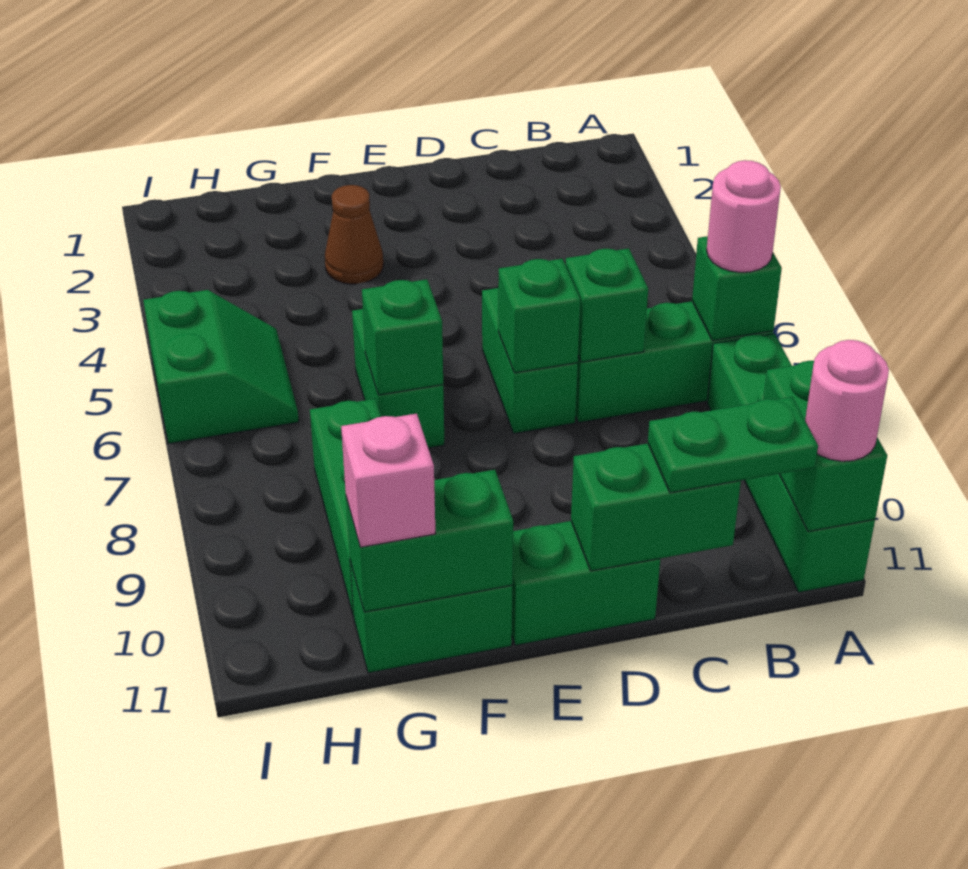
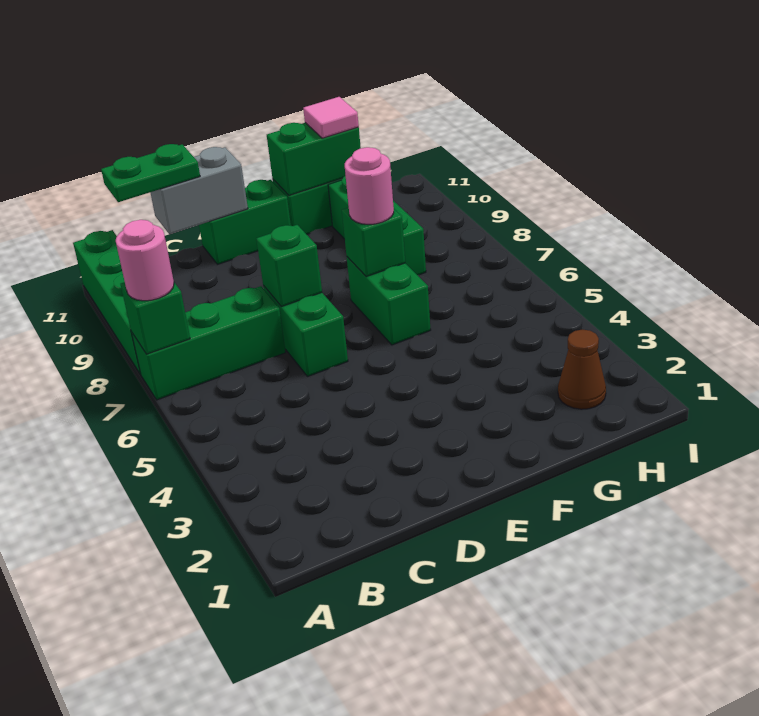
green brick A10:A11 level 2 -> none
pink round brick A11 level 3 -> pink round brick F7 level 3
green brick C7 level 2 -> none
green brick C11:D11 level 2 -> grey brick C11:D11 level 2
brown cone F3 level 1 -> brown cone H2 level 1
pink brick G11 level 3 -> pink tile G11 level 3
green slope H5:I6 level 1 top I -> none

